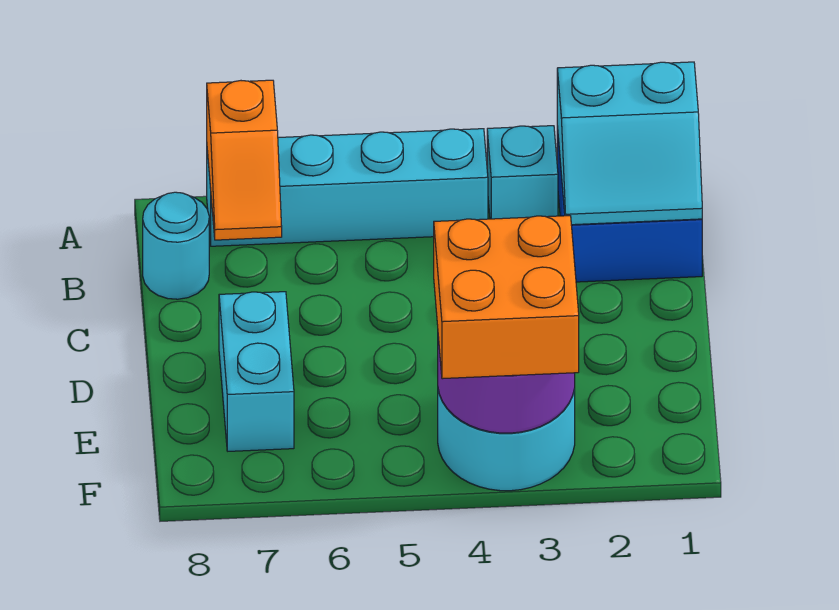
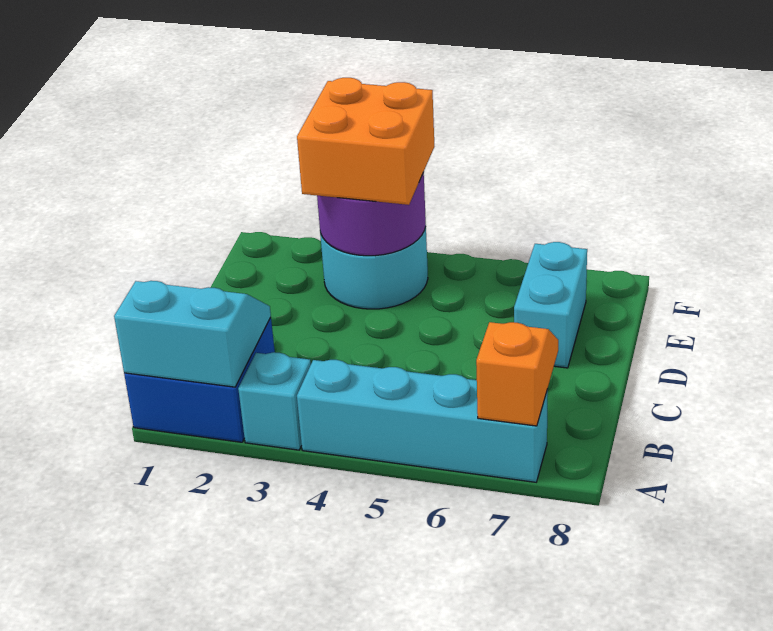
cyan round brick B8 level 1 -> none

